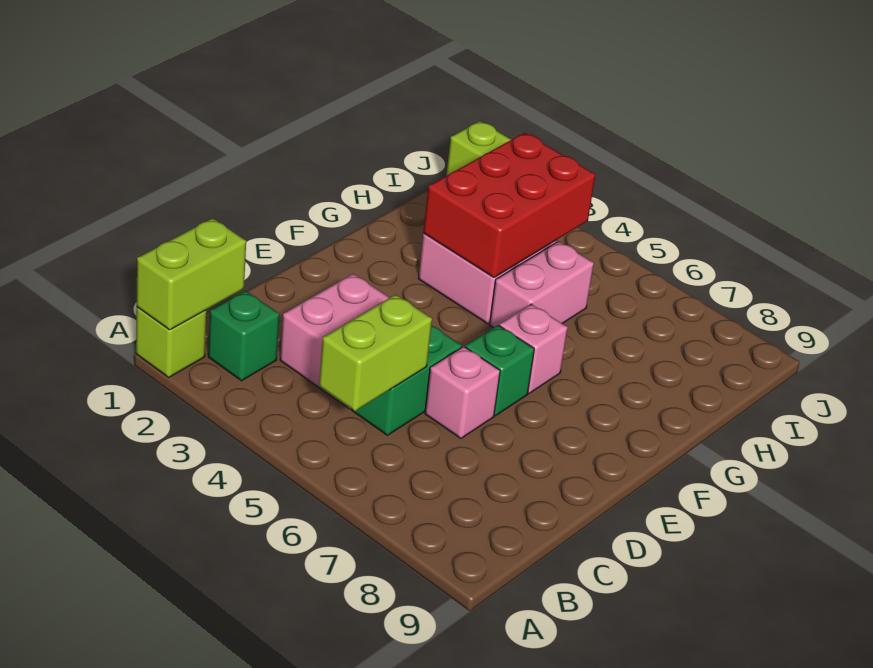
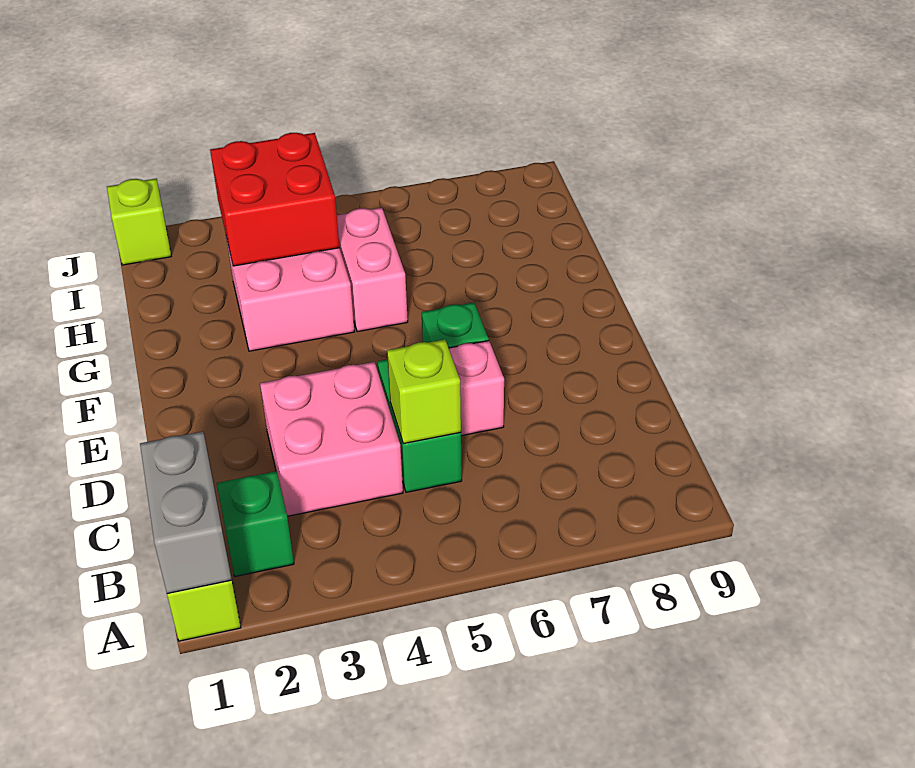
lime brick A1:B1 level 2 -> grey brick A1:B1 level 2
lime brick B5:C5 level 2 -> lime brick C5 level 2
pink brick F6 level 1 -> none
red brick G3:I4 level 2 -> red brick H3:I4 level 2

